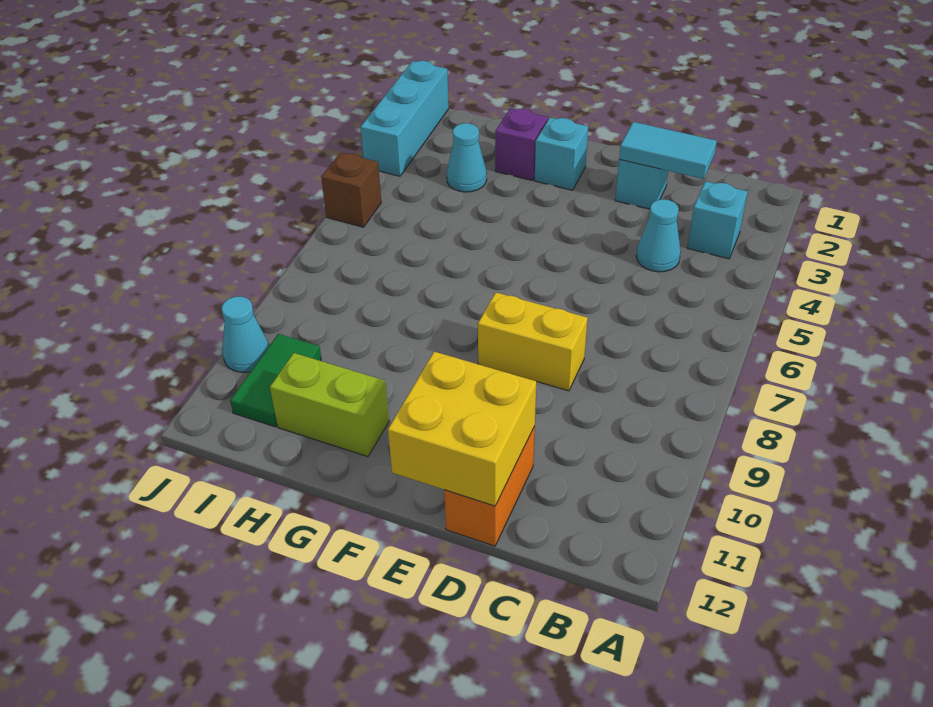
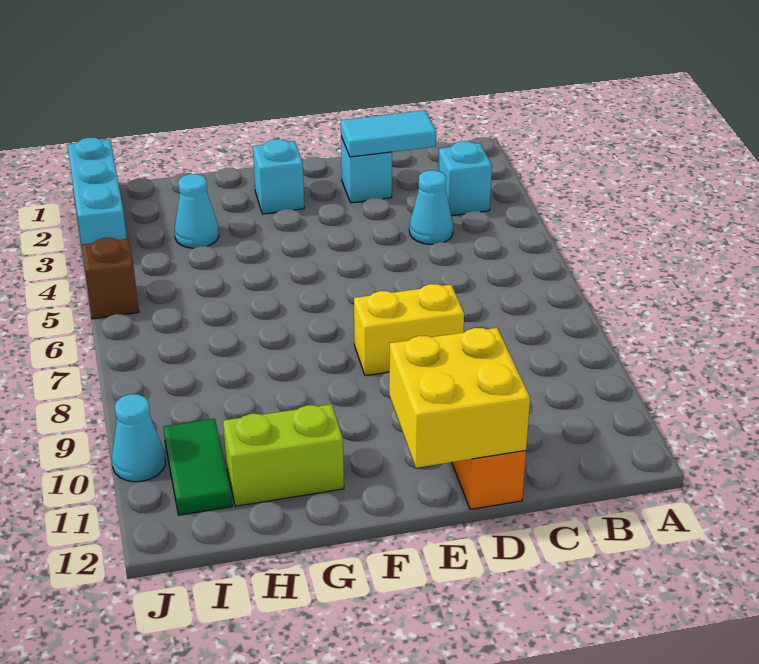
purple brick G2 level 1 -> none

